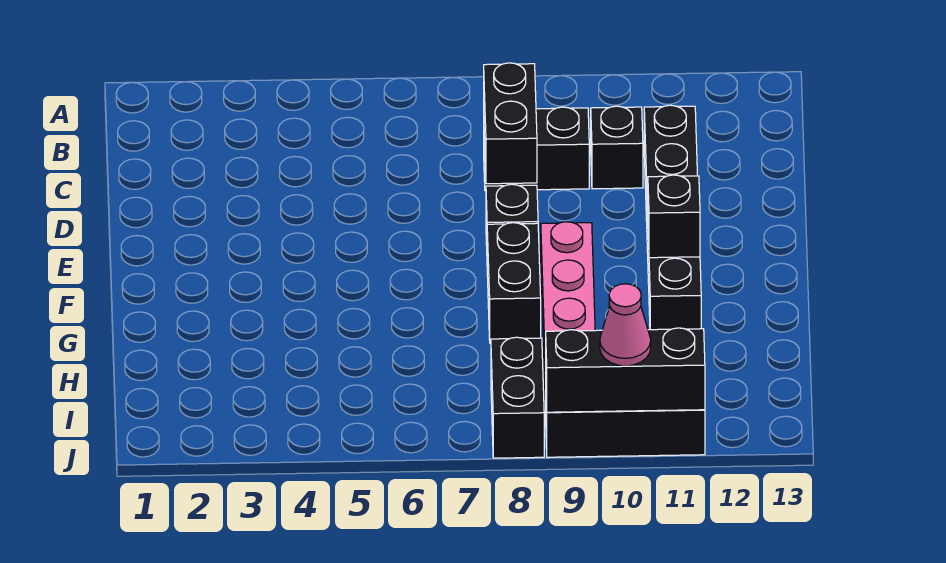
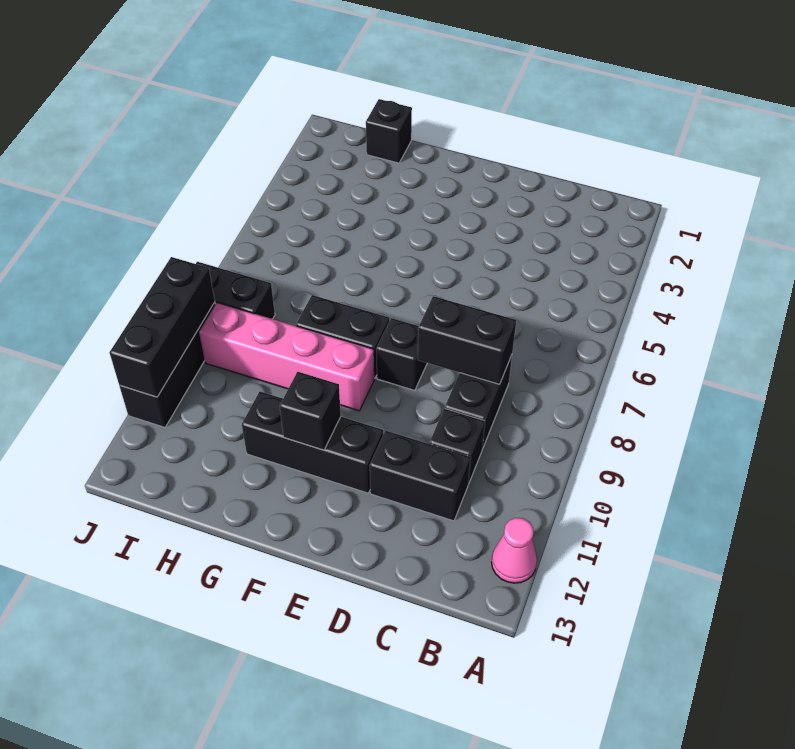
none -> black brick H1 level 1
pink cone J10 level 3 -> pink cone A12 level 1

